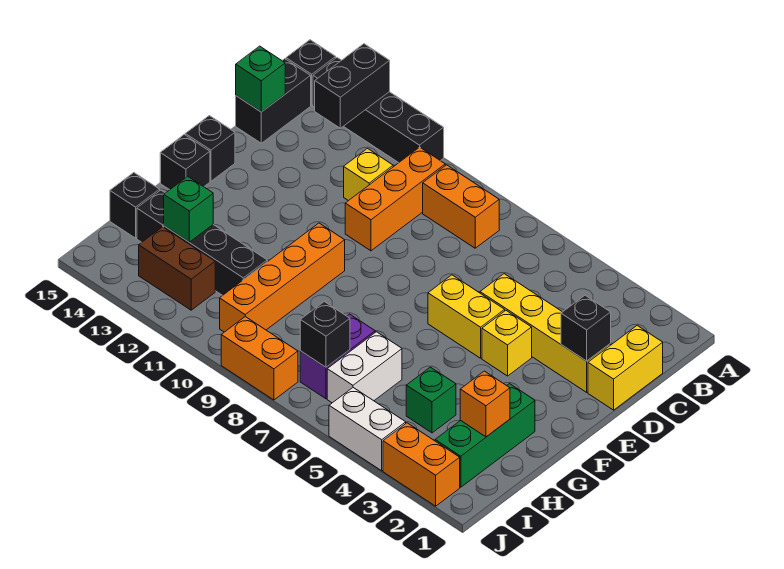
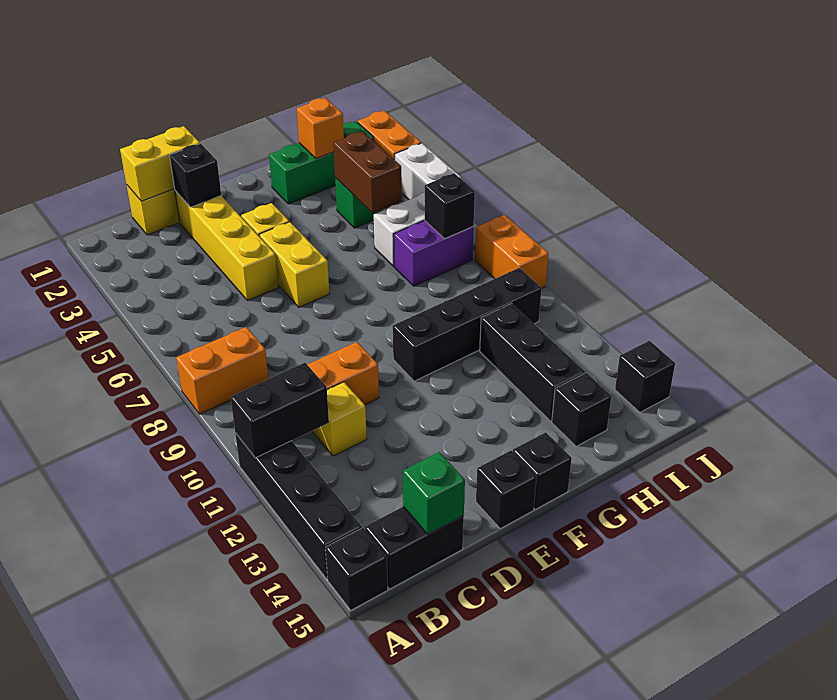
black brick A13:B13 level 2 -> black brick A11:B11 level 2
orange brick B8:B9 level 1 -> orange brick A8:B8 level 1
none -> yellow brick C1:D1 level 2
orange brick F10:I10 level 1 -> black brick F10:I10 level 1
green brick H13 level 2 -> none
black brick H15 level 1 -> black brick J14 level 1
brown brick I12:I13 level 1 -> brown brick H4:H5 level 2

